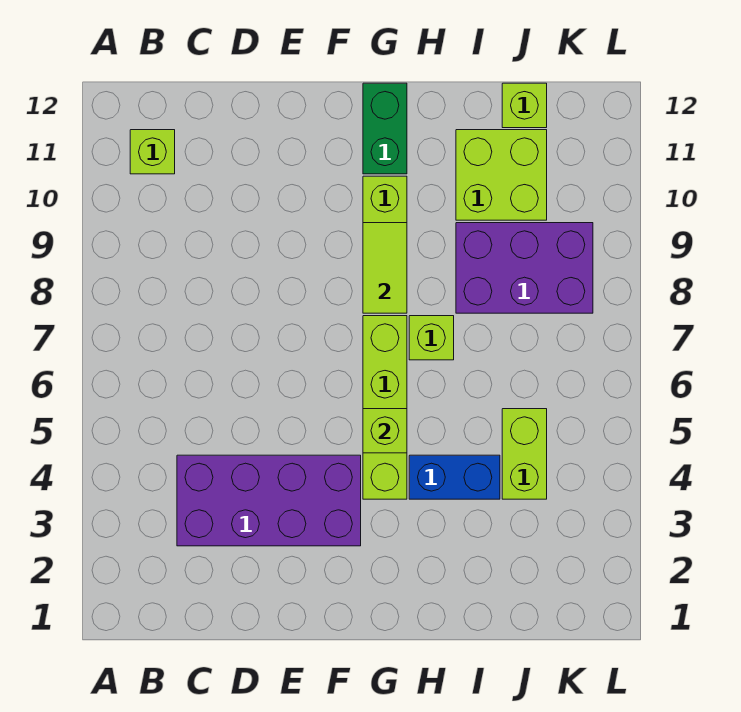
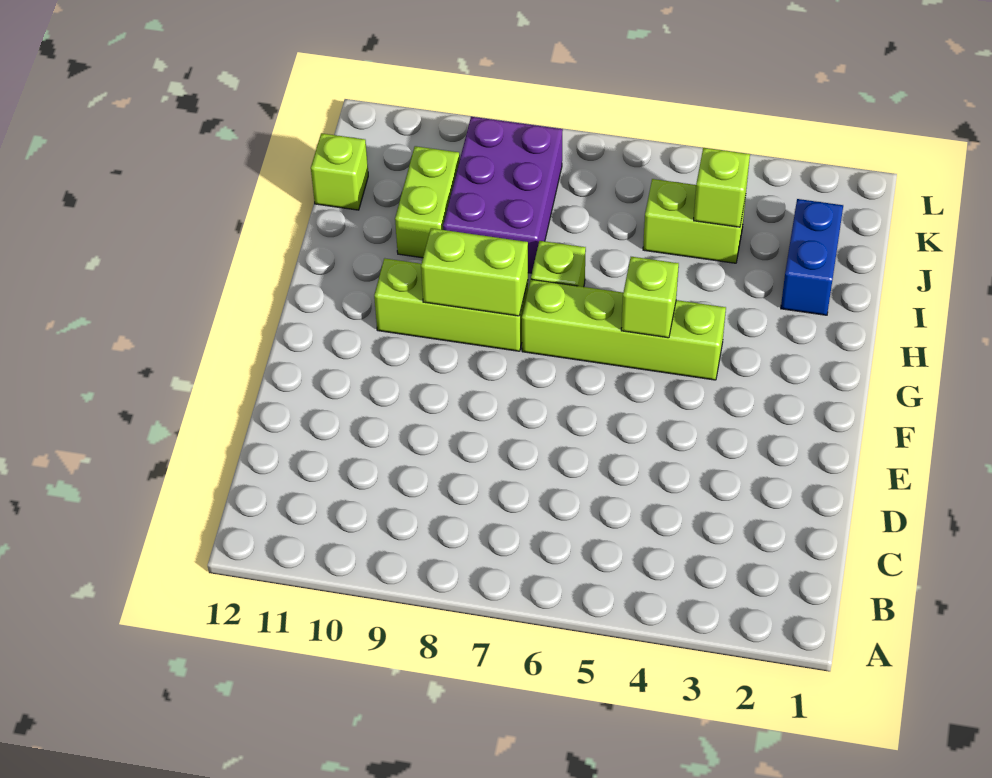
lime brick B11 level 1 -> lime brick J4 level 2
purple brick C3:F4 level 1 -> none
lime tile G8:G9 level 2 -> lime brick G8:G9 level 2
green brick G11:G12 level 1 -> none
blue brick H4:I4 level 1 -> blue brick I2:J2 level 1
lime brick I10:J11 level 1 -> lime brick I10:J10 level 1

